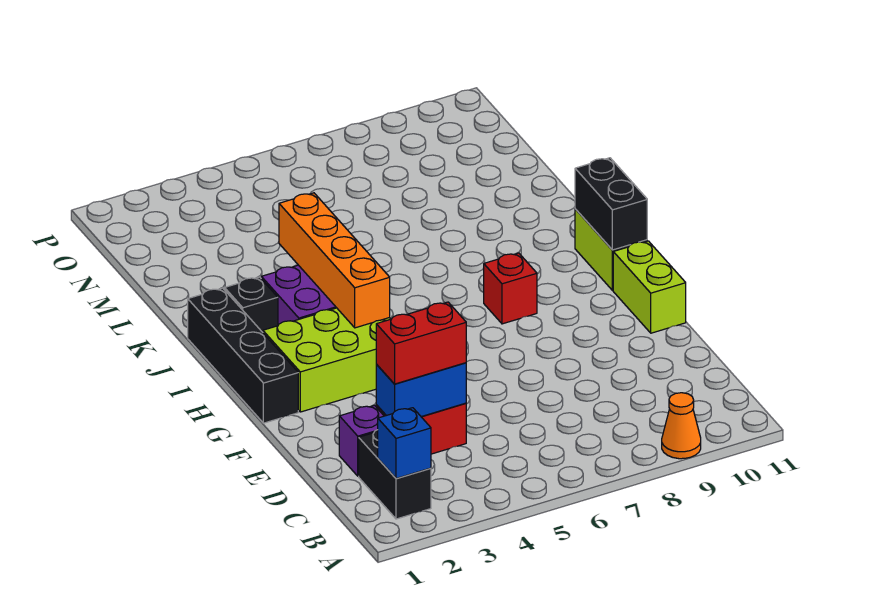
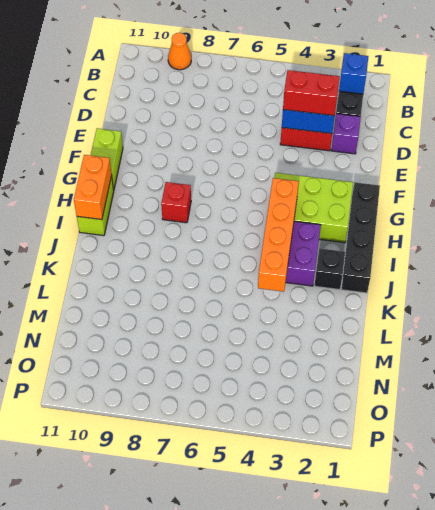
black brick H11:I11 level 2 -> orange brick H11:I11 level 2

